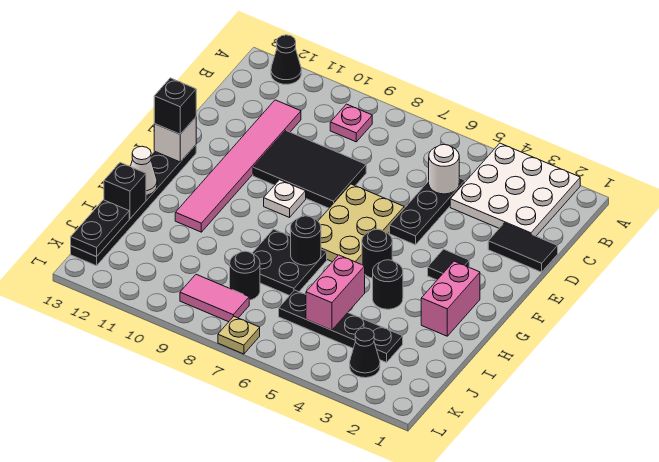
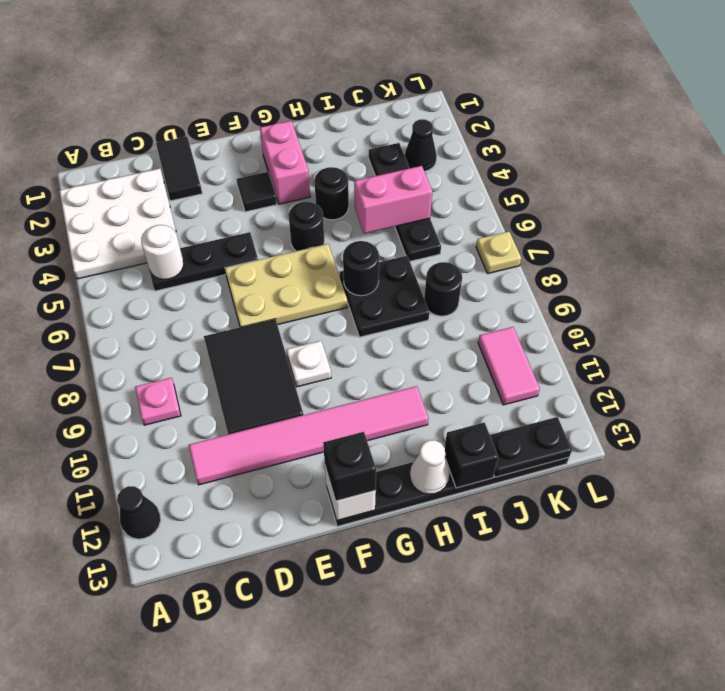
pink brick G2:H2 level 1 -> pink brick G2:G3 level 1
pink tile K8:K9 level 1 -> pink tile K10:K11 level 1

